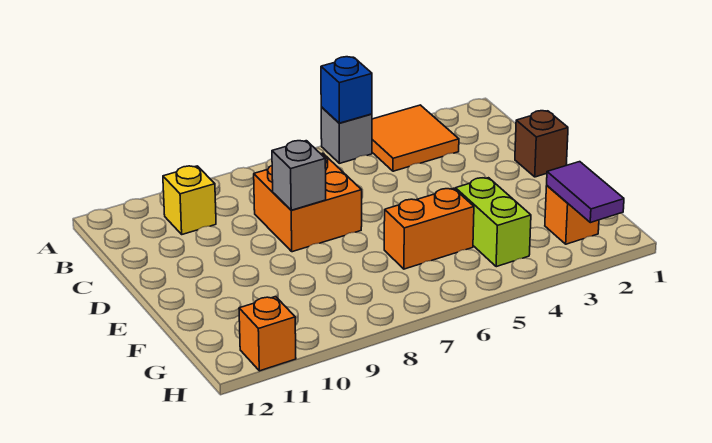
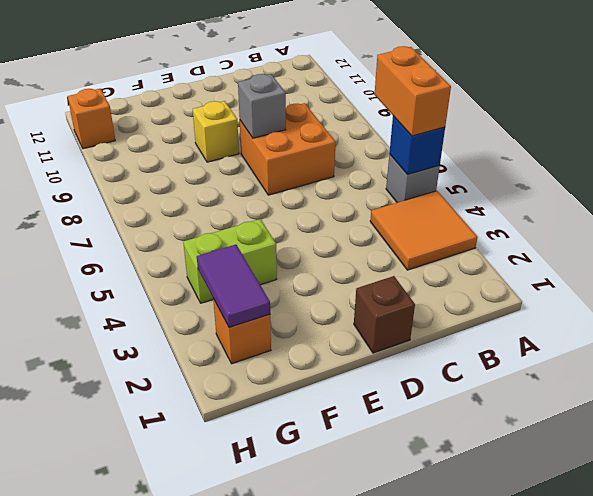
yellow brick B10 level 1 -> yellow brick E9 level 1
orange brick F5:F6 level 1 -> orange brick A5:A6 level 3
purple tile G2:H2 level 2 -> purple tile G2:G3 level 2

